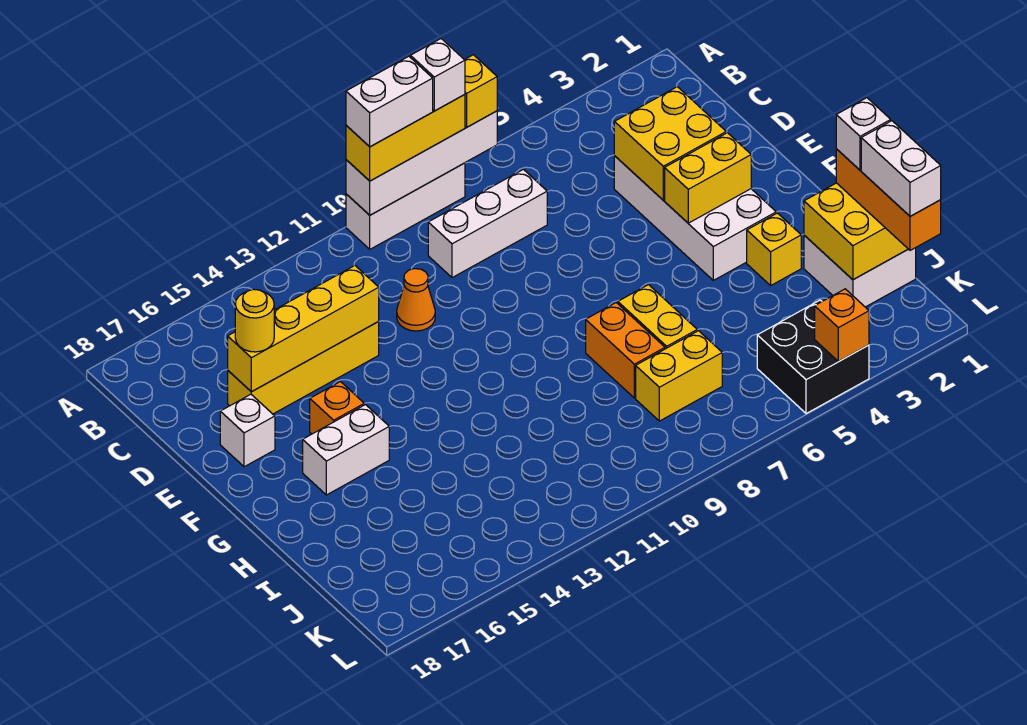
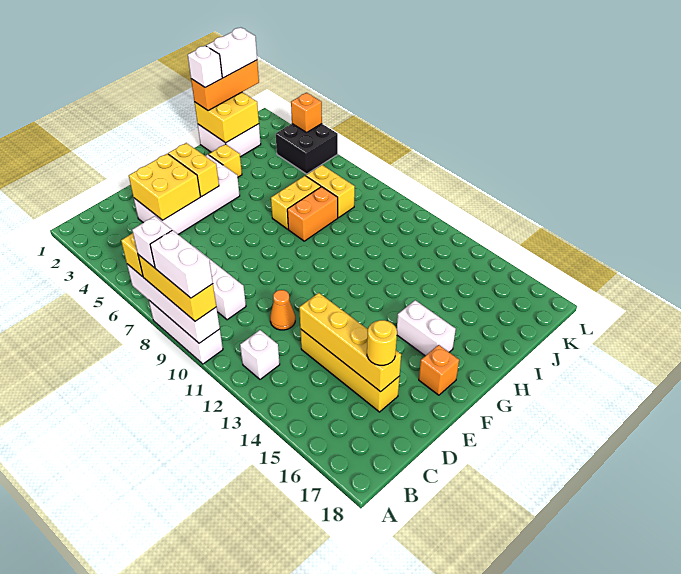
white brick E17 level 1 -> white brick B12 level 1
orange brick F15 level 1 -> orange brick F17 level 1

